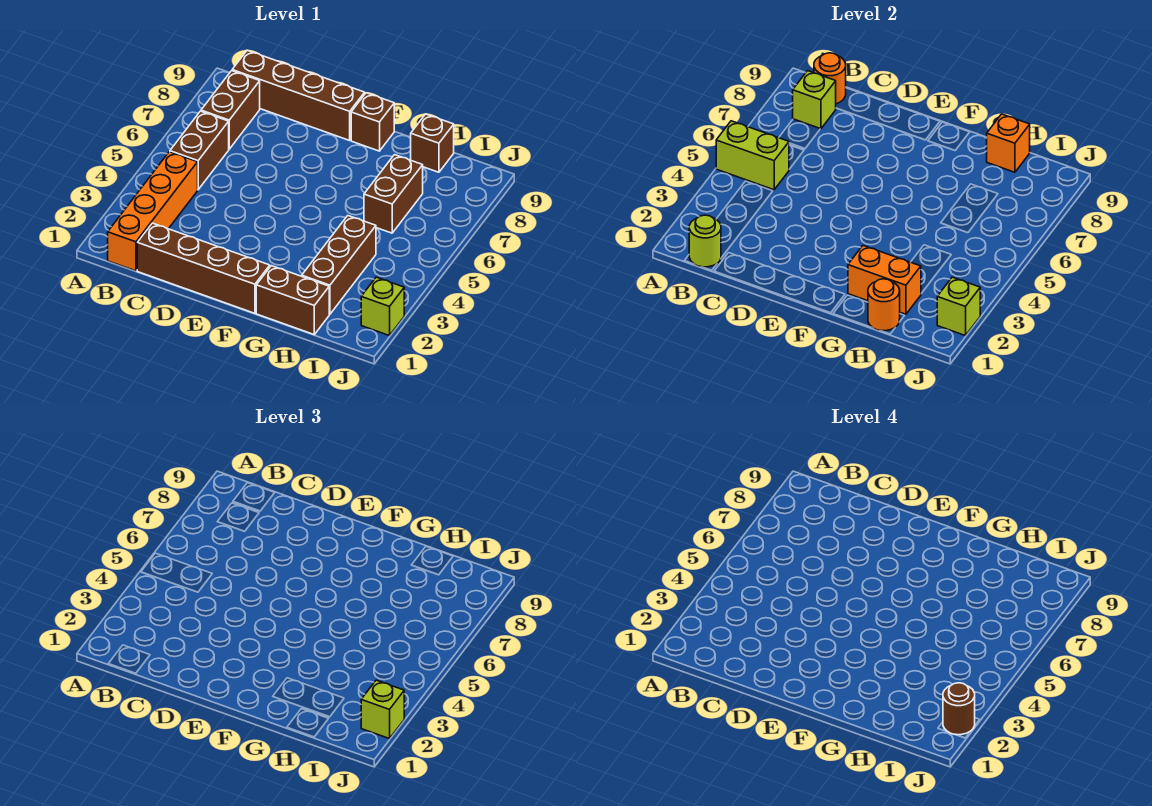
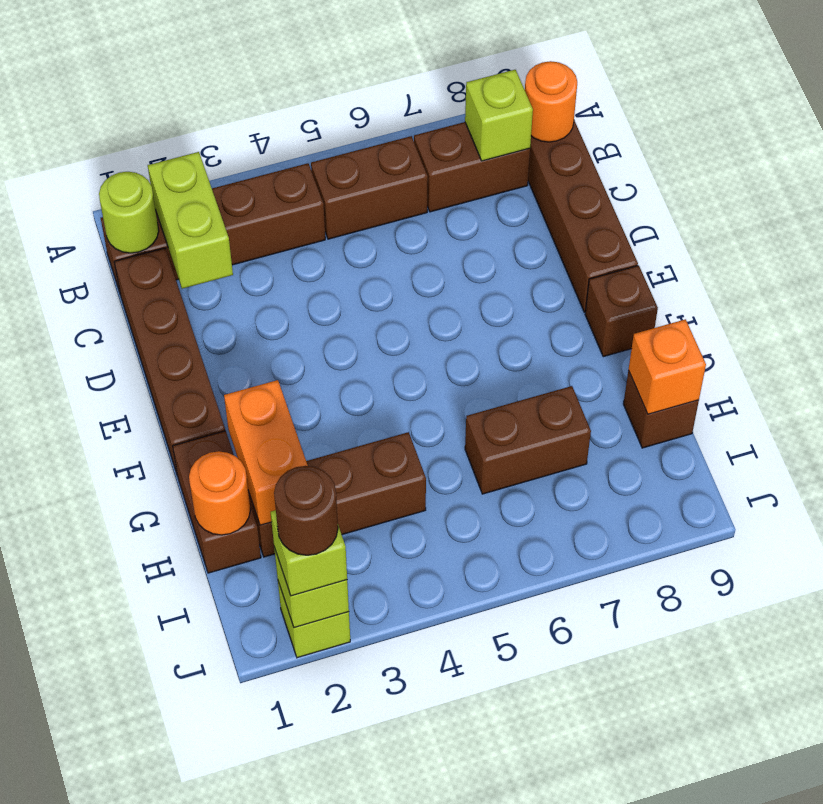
lime brick A5:B5 level 2 -> lime brick B2:C2 level 2
orange brick B1:B4 level 1 -> brown brick B1:B4 level 1

